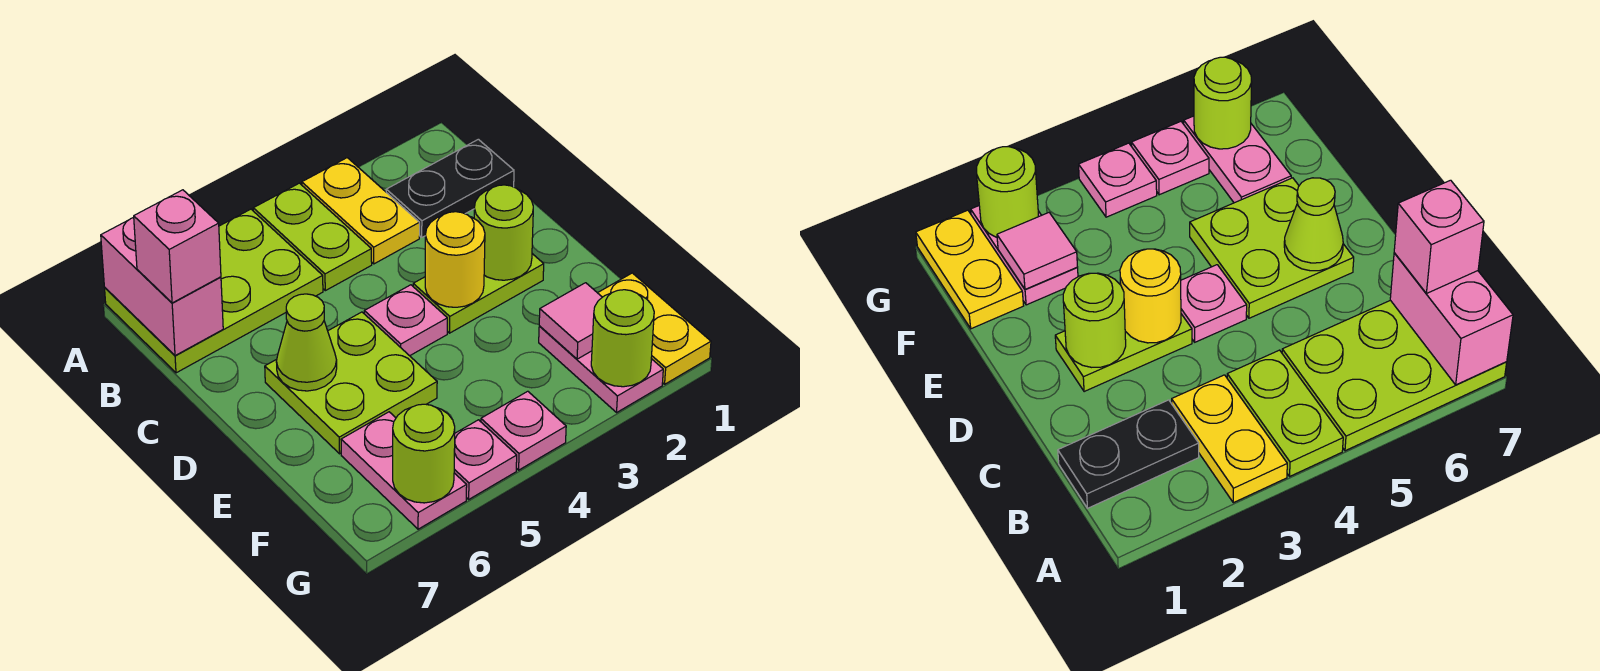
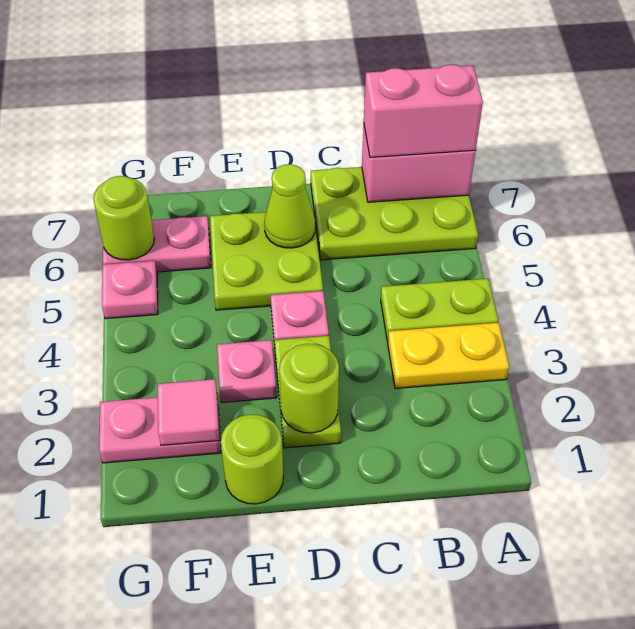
lime plate A5:B7 level 1 -> lime plate A6:C7 level 1
black plate B1:B2 level 1 -> none
pink brick B7 level 3 -> pink brick A7:B7 level 3
yellow round brick D3 level 2 -> none
yellow plate F1:G1 level 1 -> none
lime round brick G2 level 2 -> lime round brick E1 level 1
pink plate G4 level 1 -> pink plate E3 level 1

